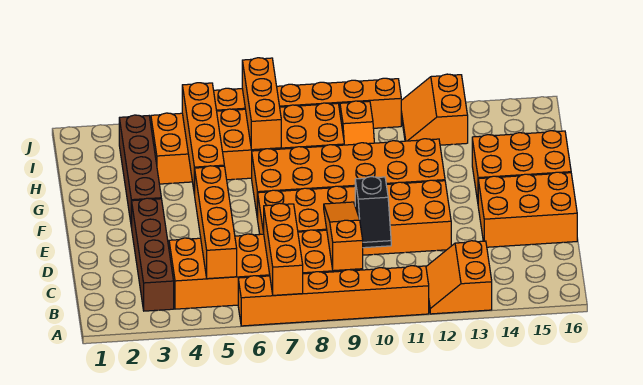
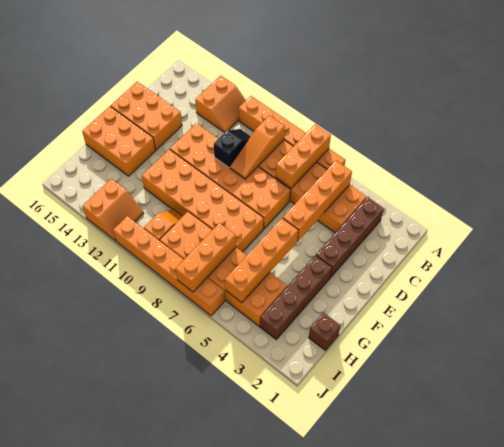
none -> brown brick H1 level 1

